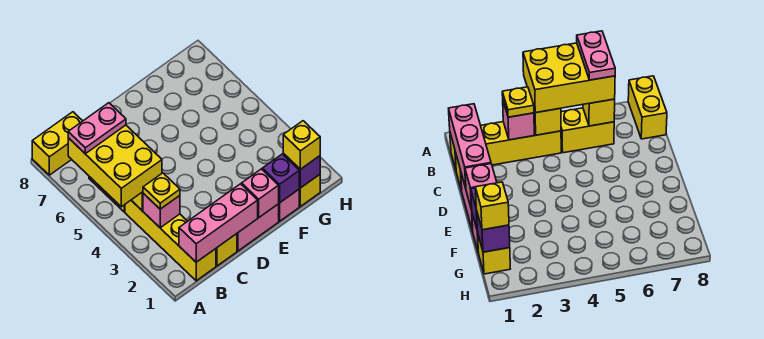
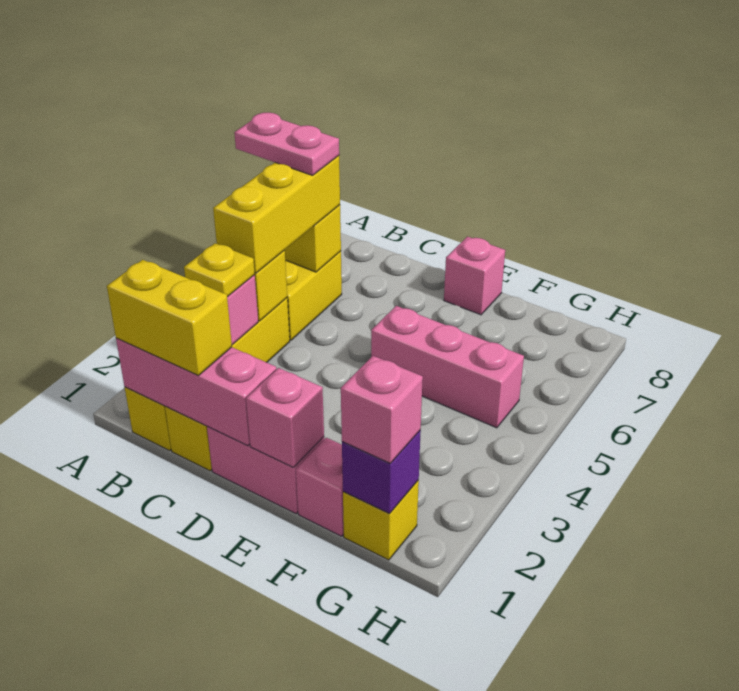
yellow brick A4:B6 level 3 -> yellow brick B4:B6 level 3
yellow brick A8:B8 level 1 -> yellow brick B1:C1 level 3
none -> pink brick E5:G5 level 1
none -> pink brick E8 level 1
purple brick F1 level 2 -> none
yellow brick G1 level 3 -> pink brick G1 level 3

